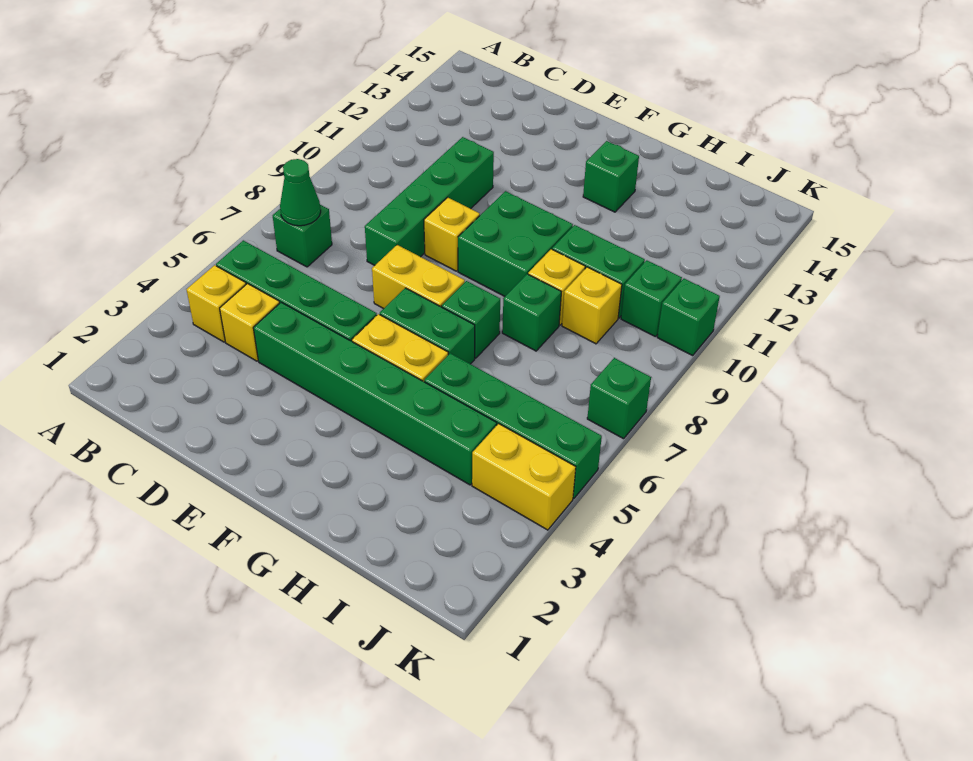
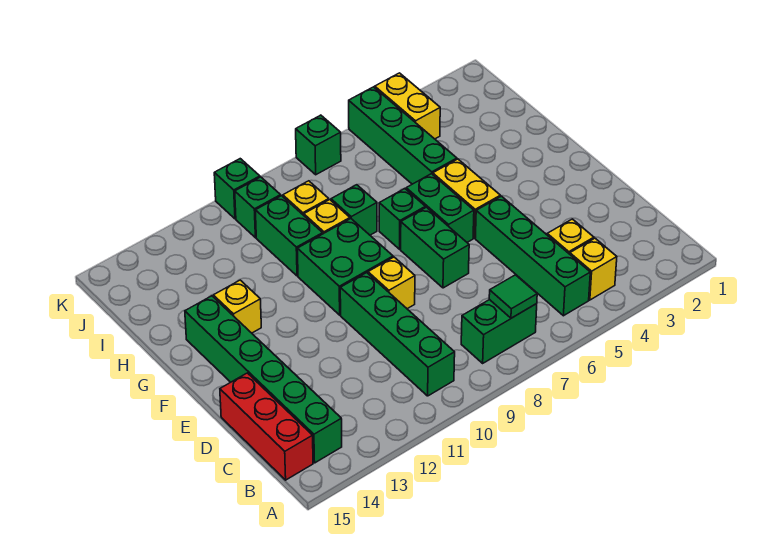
green brick B7 level 1 -> green brick B7:B8 level 1
green cone B7 level 2 -> green tile B7 level 2
none -> red brick B15:D15 level 1
green brick D4:I4 level 1 -> green brick B14:G14 level 1
green brick D8:D11 level 1 -> green brick B10:E10 level 1
yellow brick E7:F7 level 1 -> green brick E7:F7 level 1
green brick G13 level 1 -> yellow brick G13 level 1

